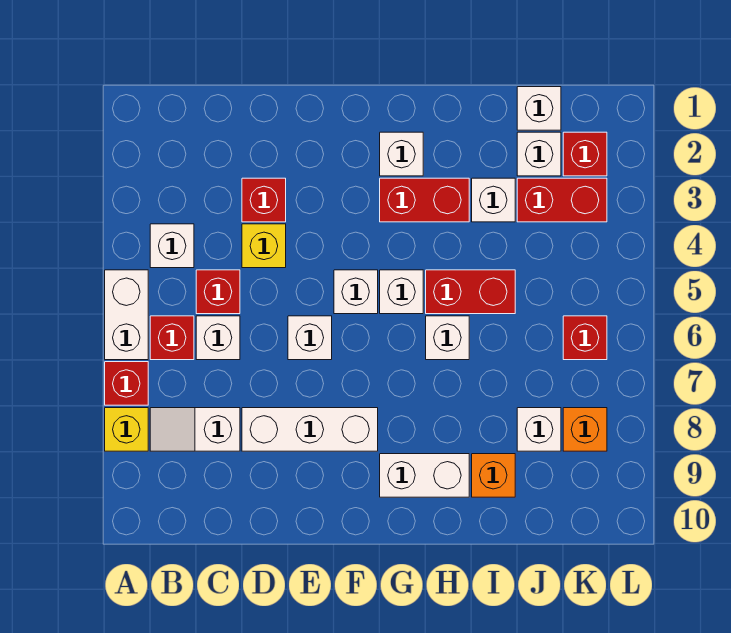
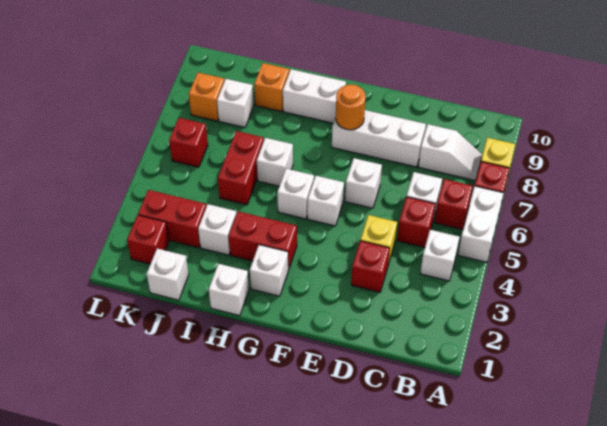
none -> orange round brick F8 level 2
red brick H5:I5 level 1 -> red brick I5:I6 level 1
white brick J2 level 1 -> white brick H1 level 1

